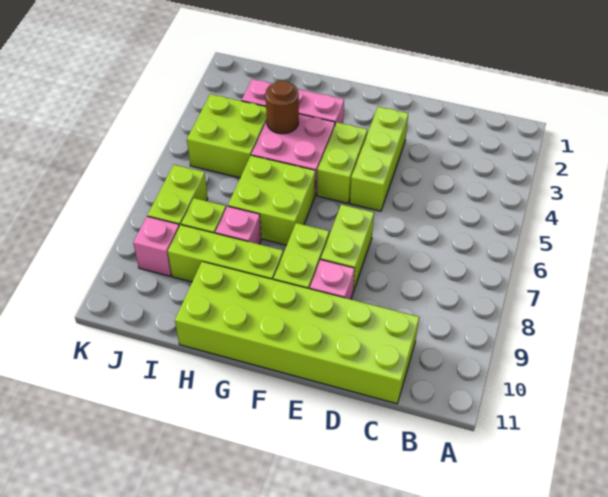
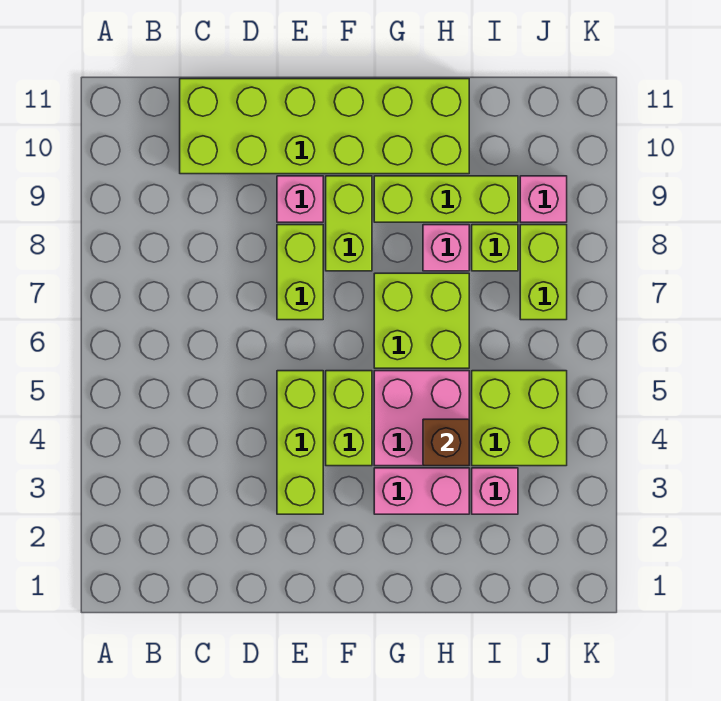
brown round brick H4 level 2 -> brown brick H4 level 2

